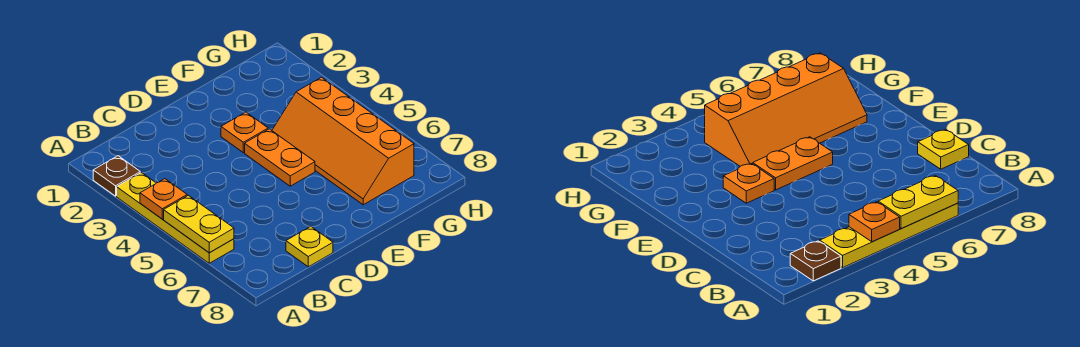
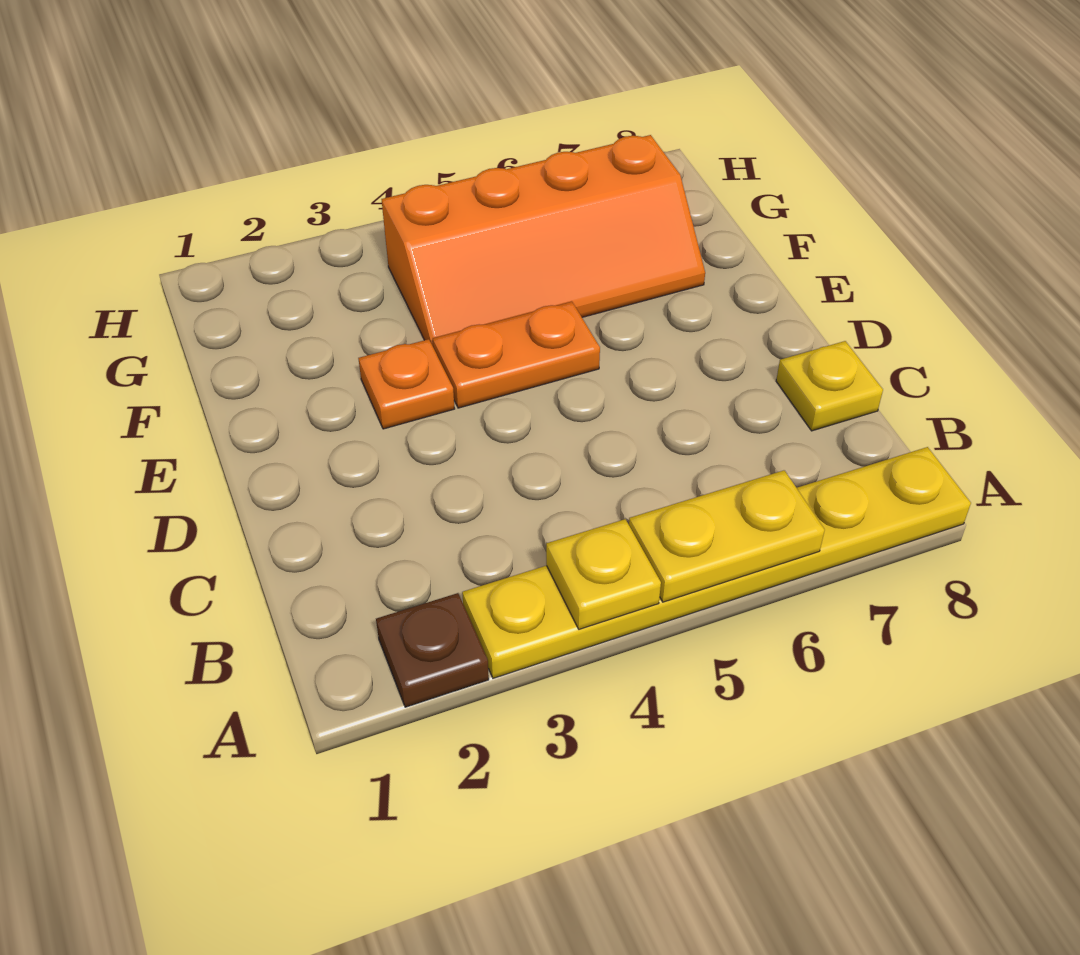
yellow plate A3:A6 level 1 -> yellow plate A3:A8 level 1
orange plate A4 level 2 -> yellow plate A4 level 2

